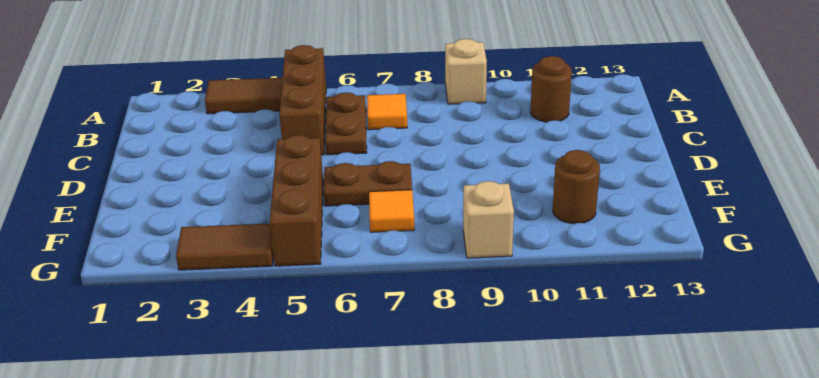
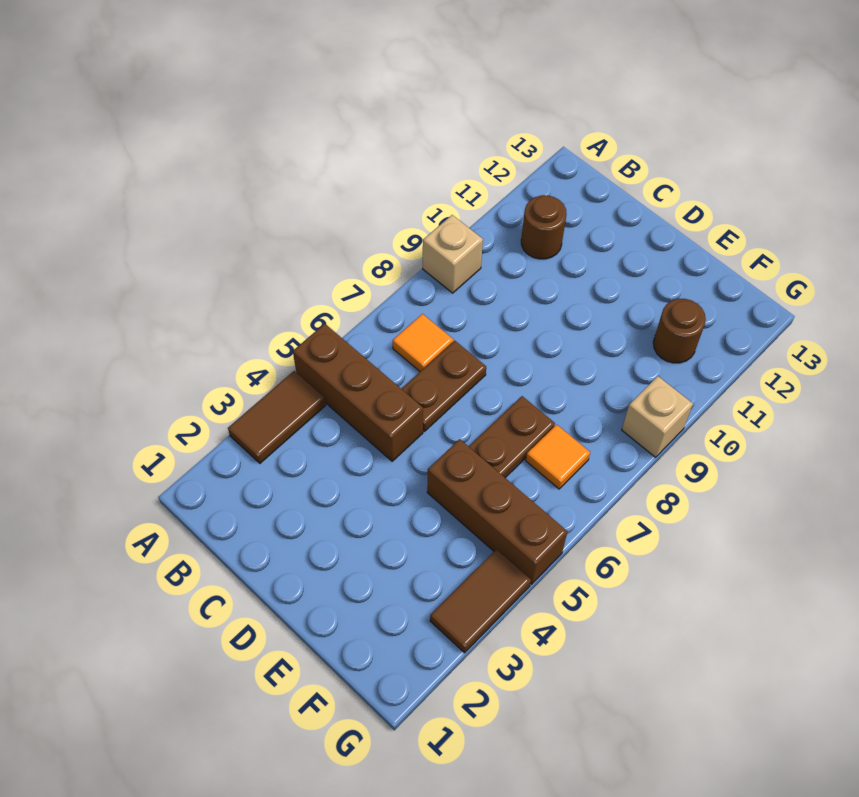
brown plate B6:C6 level 1 -> brown plate C6:C7 level 1

